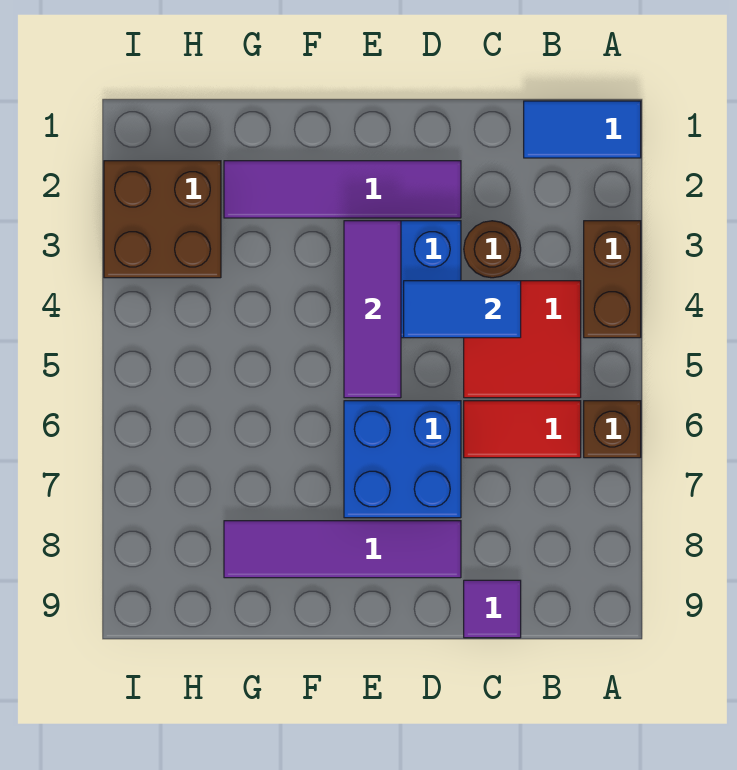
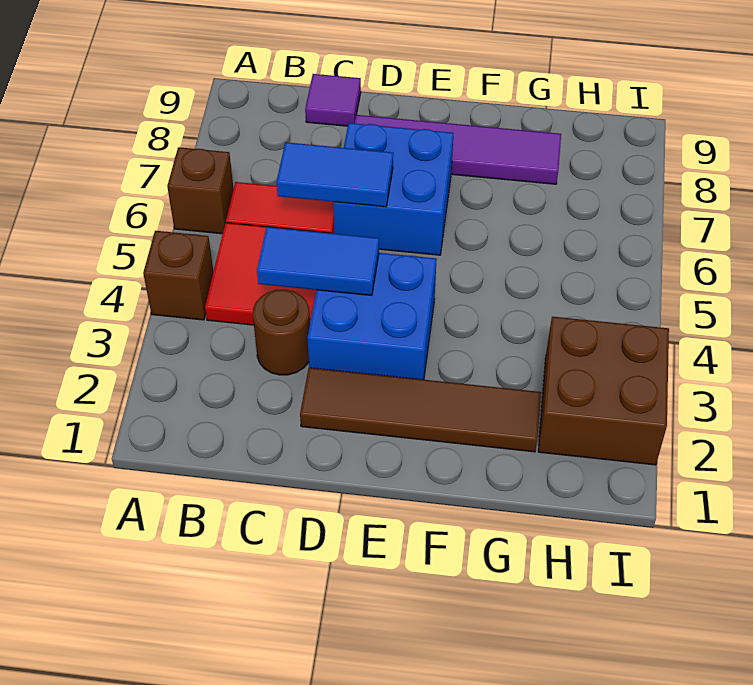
blue tile A1:B1 level 1 -> blue tile C6:D6 level 2
brown brick A3:A4 level 1 -> brown brick A4 level 1
purple tile D2:G2 level 1 -> brown tile D2:G2 level 1
purple tile E3:E5 level 2 -> none

